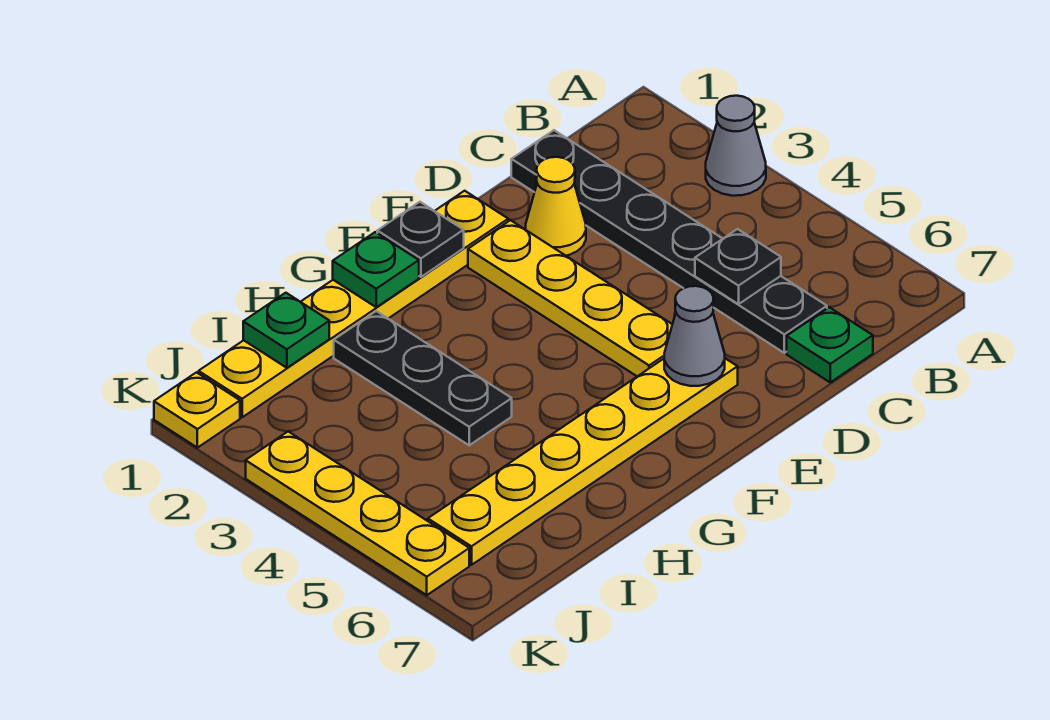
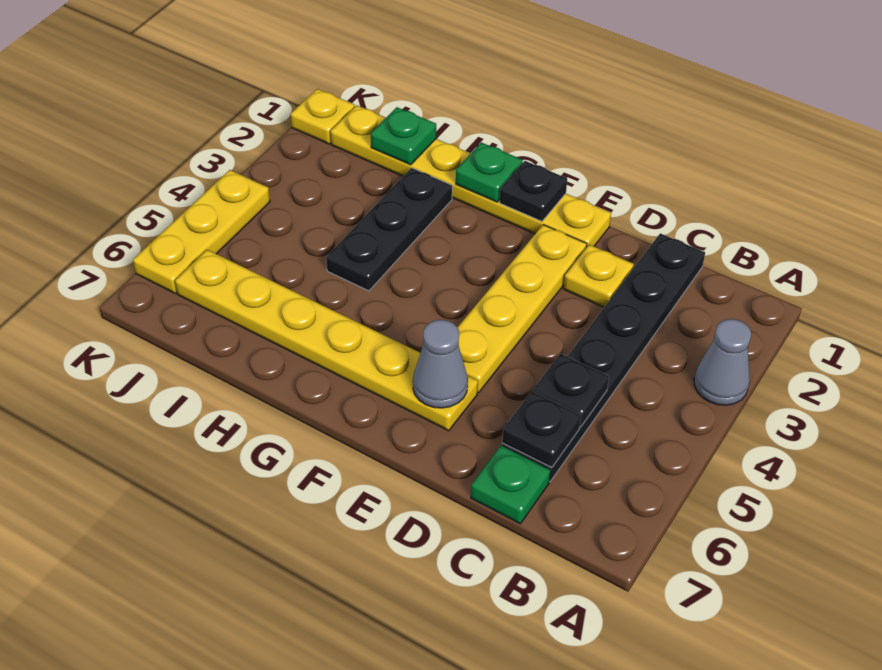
none -> black plate C6 level 2
yellow cone D2 level 1 -> yellow plate D2 level 1
yellow plate K3:K6 level 1 -> yellow plate K4:K6 level 1

